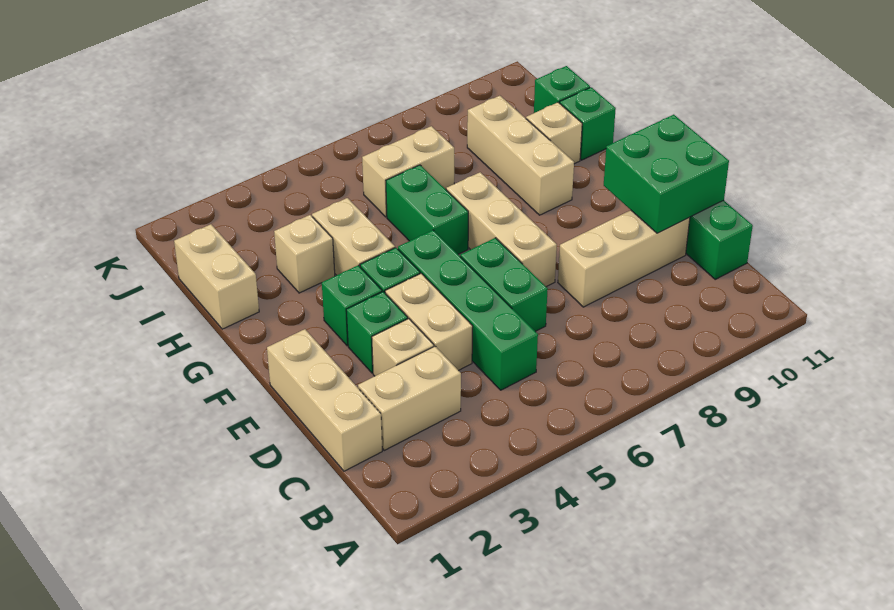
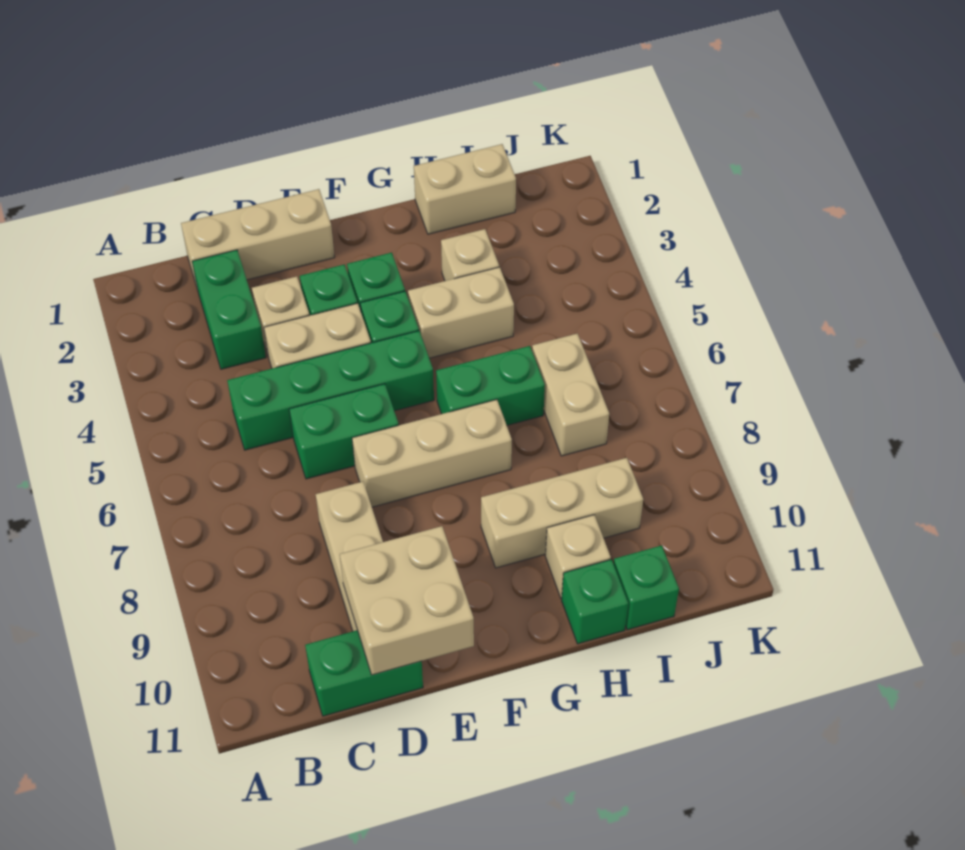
tan brick C2:C3 level 1 -> green brick C2:C3 level 1
green brick D10:E11 level 2 -> tan brick D10:E11 level 2

